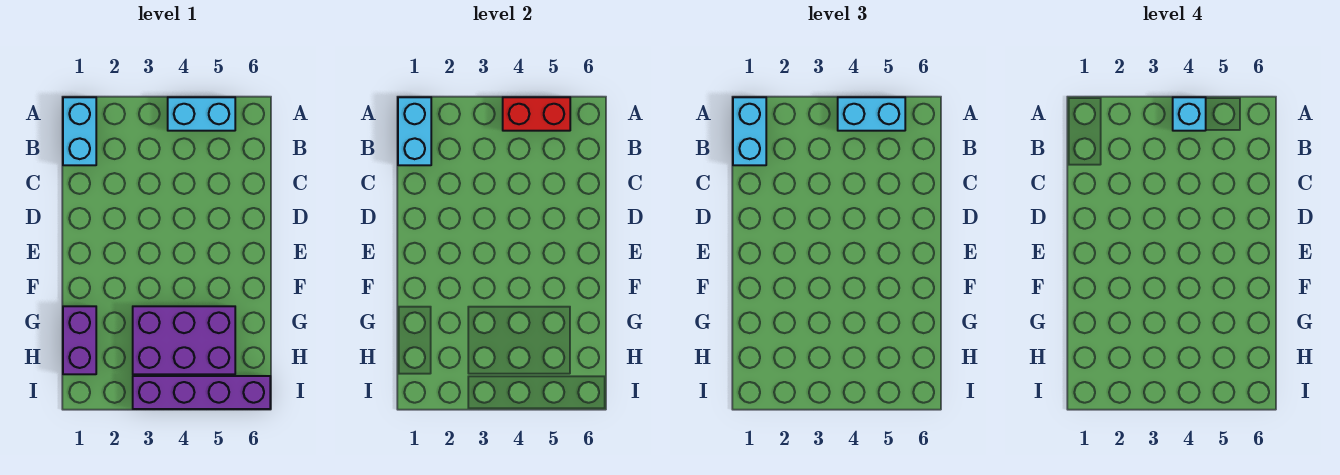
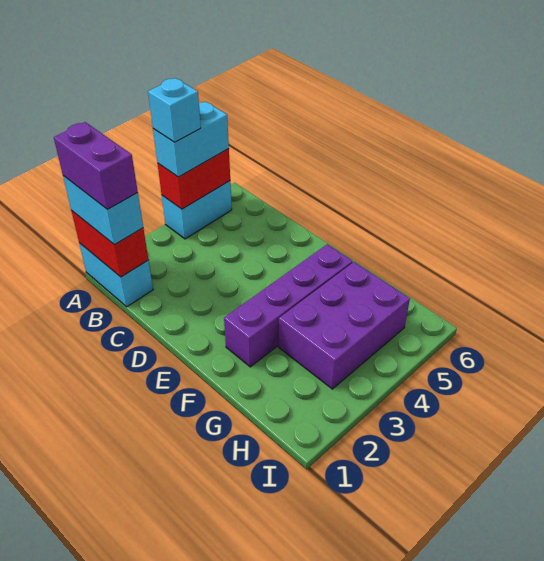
cyan brick A1:B1 level 2 -> red brick A1:B1 level 2
purple brick G1:H1 level 1 -> purple brick A1:B1 level 4
purple brick I3:I6 level 1 -> purple brick F2:F5 level 1

